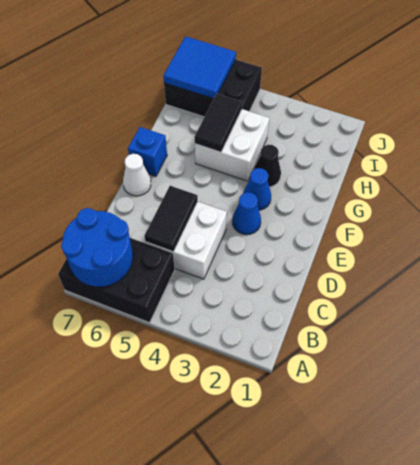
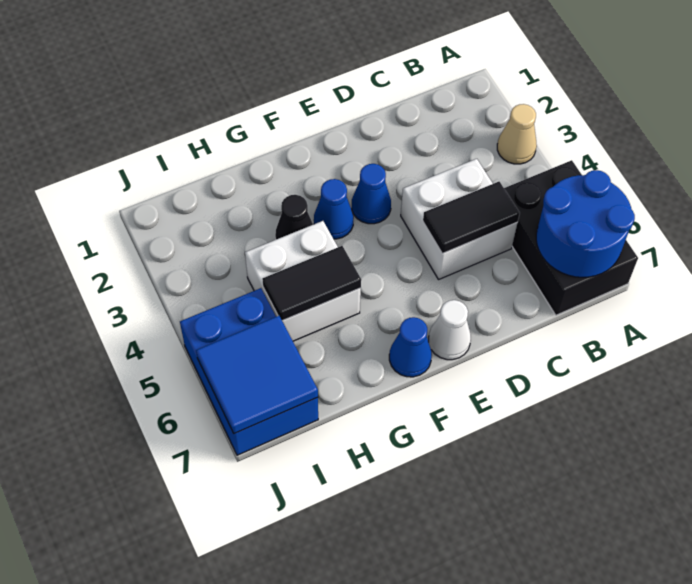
none -> tan cone A3 level 1
blue brick F7 level 1 -> blue cone F7 level 1
black brick I5:J7 level 1 -> blue brick I5:J7 level 1

